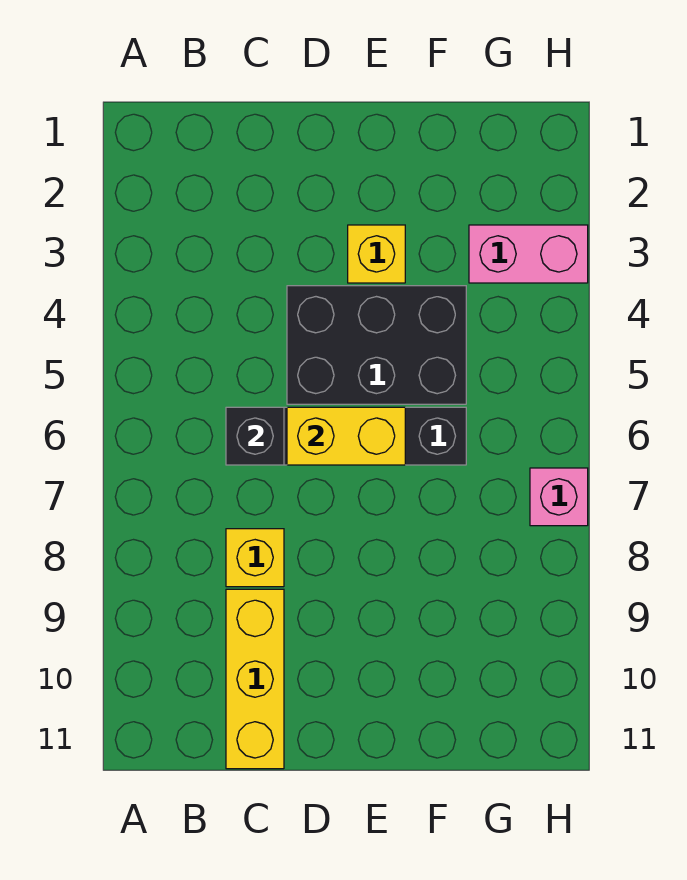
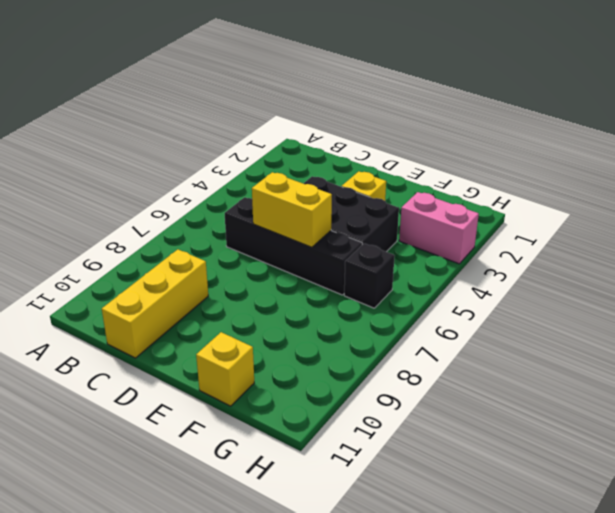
black brick C6 level 2 -> black brick G6 level 1
yellow brick C8 level 1 -> yellow brick F11 level 1
pink brick H7 level 1 -> none

